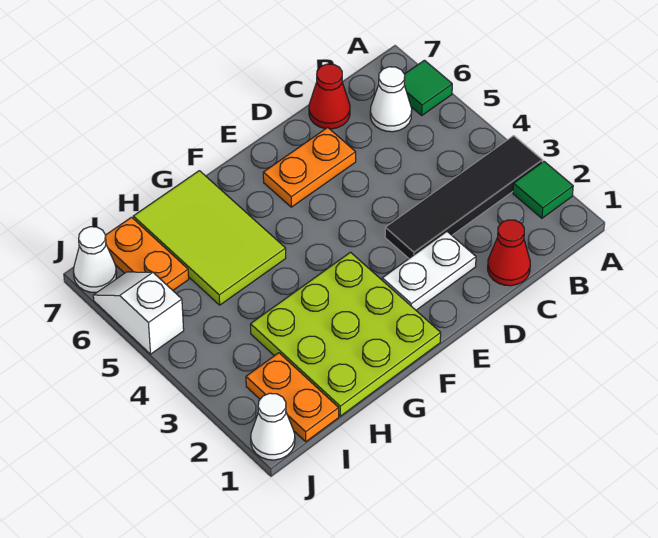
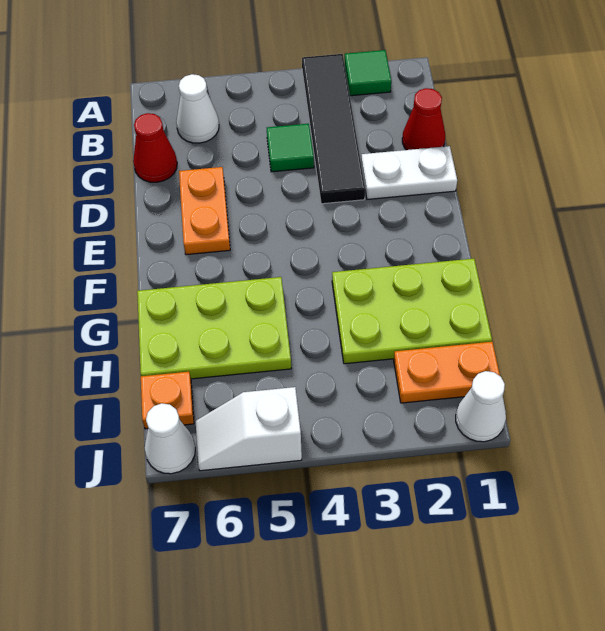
green tile A6 level 1 -> green tile C4 level 1
white plate D2:E2 level 1 -> white plate D1:D2 level 1
lime plate F1:H3 level 1 -> lime plate G1:H3 level 1
lime tile G5:H7 level 1 -> lime plate G5:H7 level 1
orange plate I6:I7 level 1 -> orange plate I7 level 1

